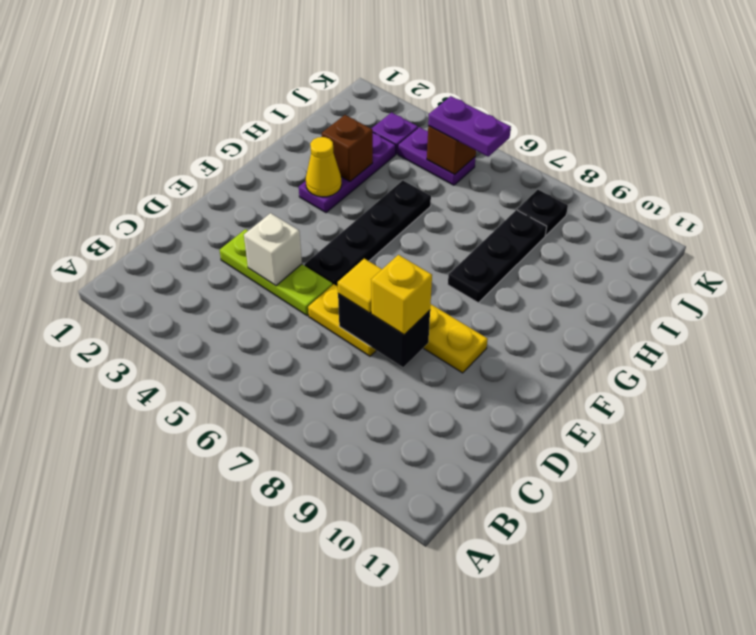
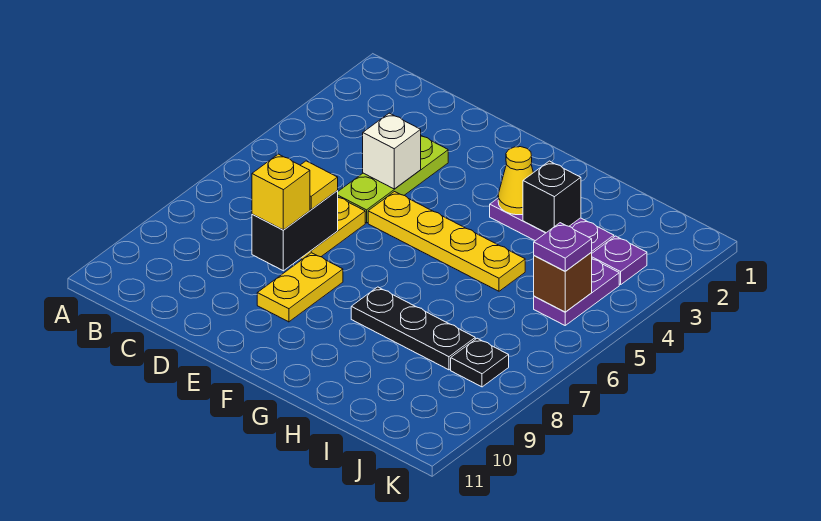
black plate E5:H5 level 1 -> yellow plate E5:H5 level 1
brown brick H3 level 2 -> black brick H3 level 2
purple plate J5:J6 level 3 -> purple plate J5 level 3

